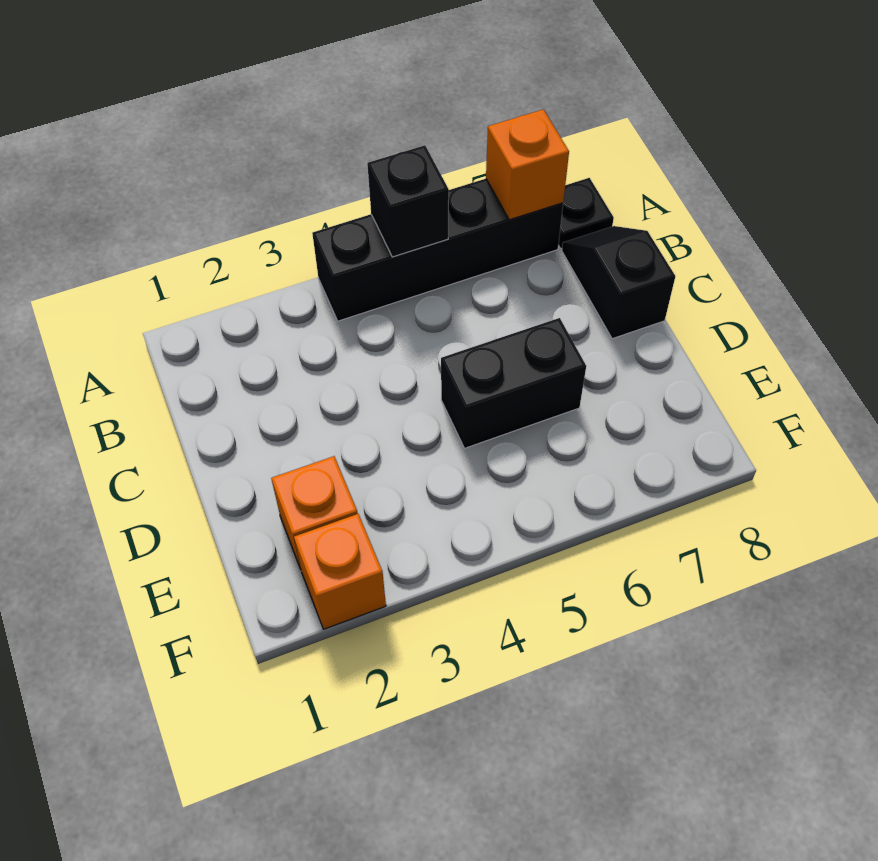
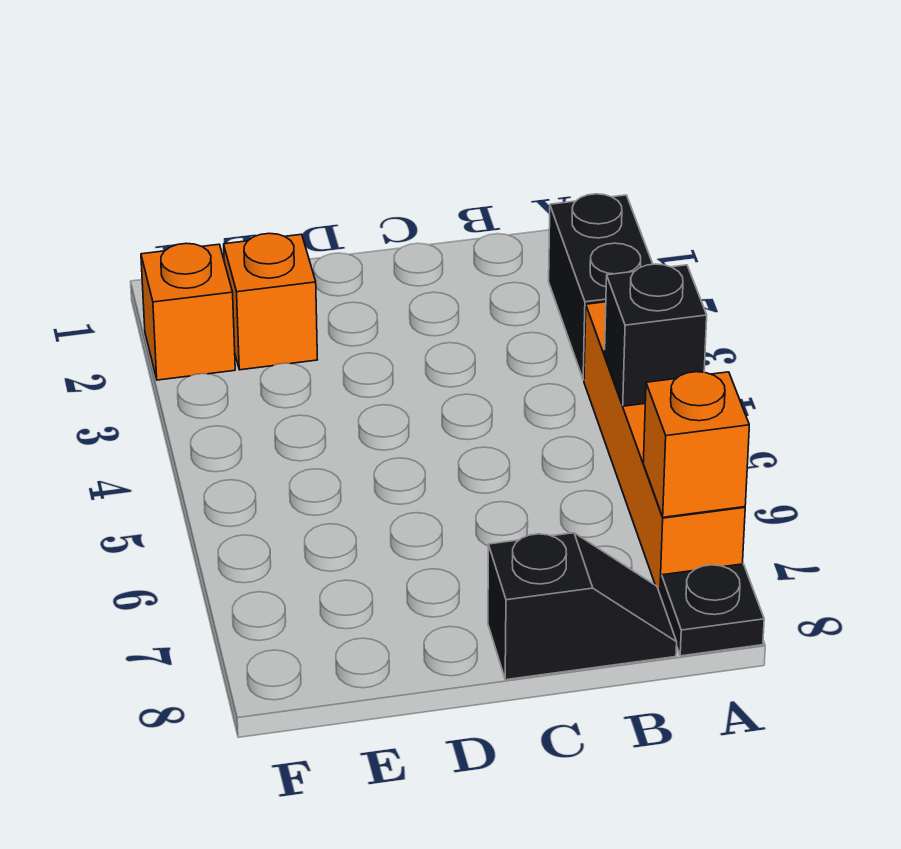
black brick A4:A7 level 1 -> orange brick A4:A7 level 1
black brick D5:D6 level 1 -> black brick A2:A3 level 1

